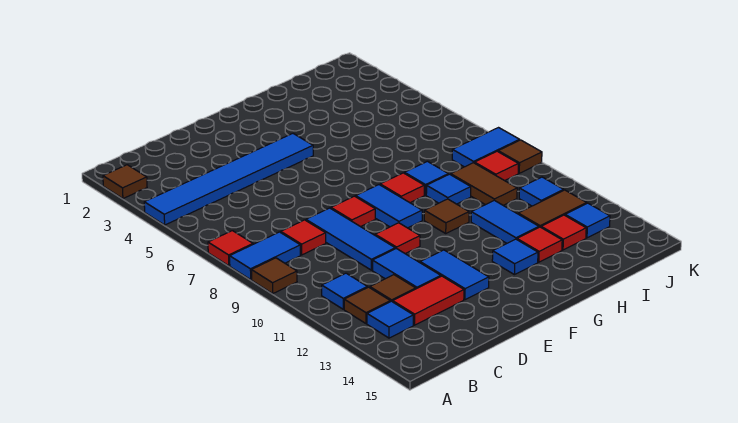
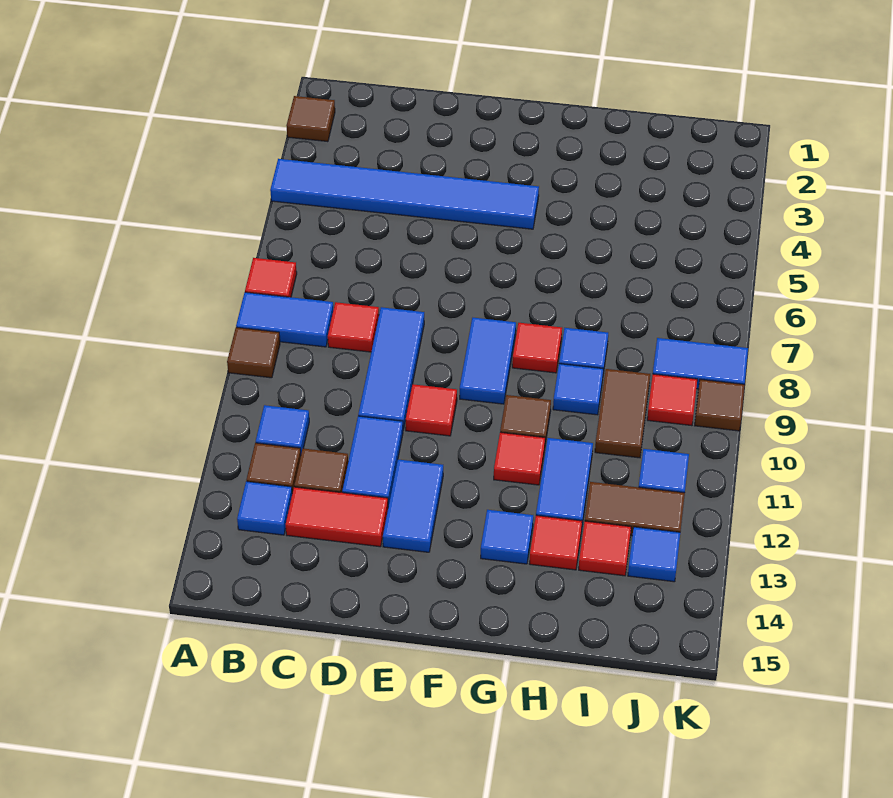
red tile E8 level 1 -> red tile G11 level 1

